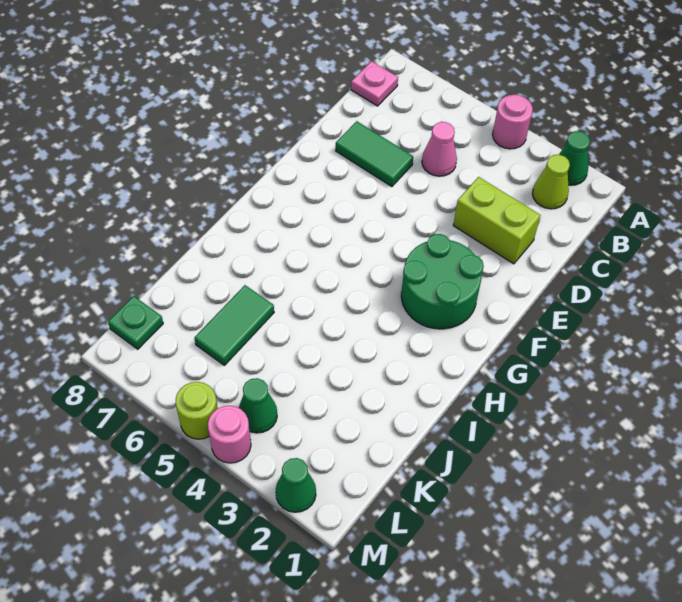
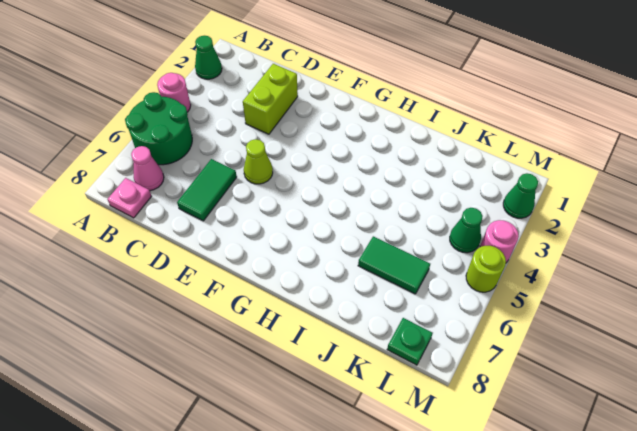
lime cone B2 level 1 -> lime cone E5 level 1
pink cone C5 level 1 -> pink cone B7 level 1
green round brick F2:G3 level 1 -> green round brick A5:B6 level 1

